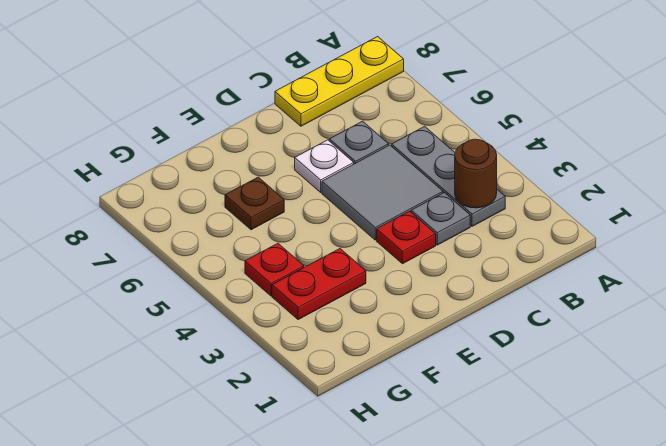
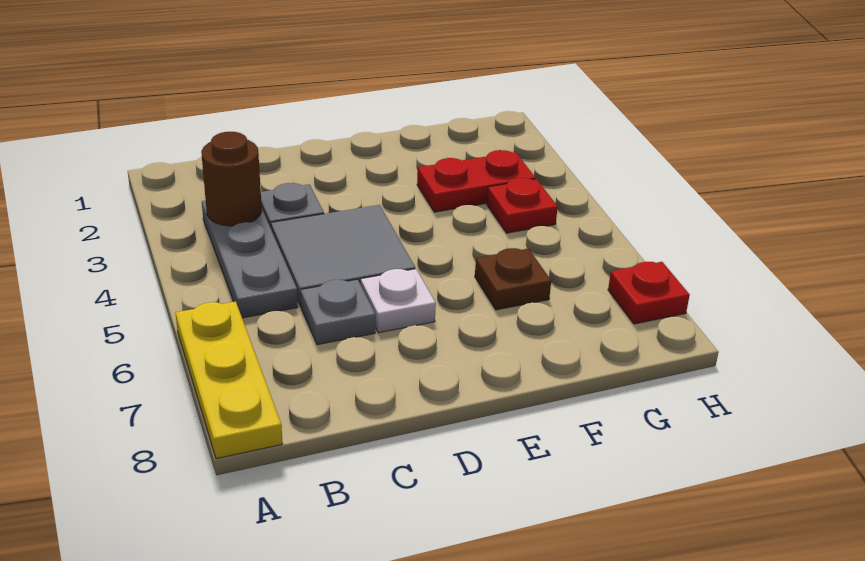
yellow plate A8:C8 level 1 -> yellow plate A6:A8 level 1
red plate D3 level 1 -> red plate H7 level 1

